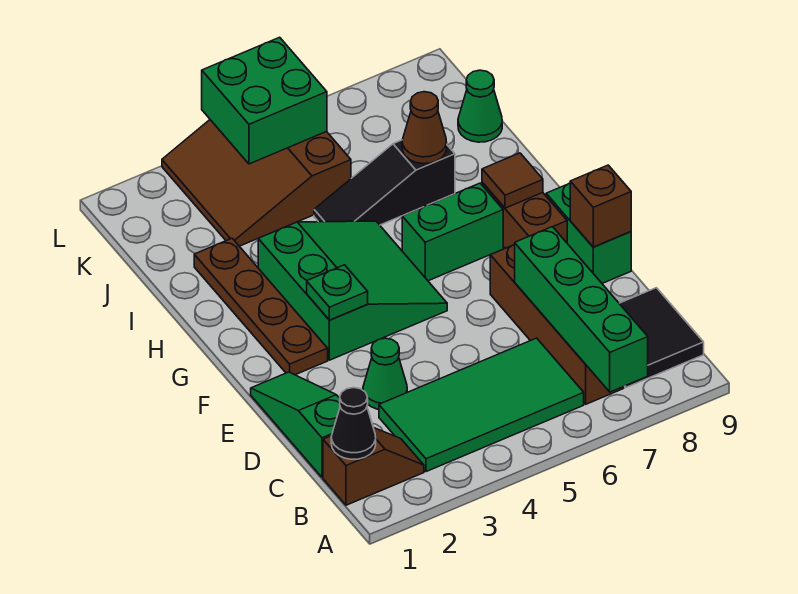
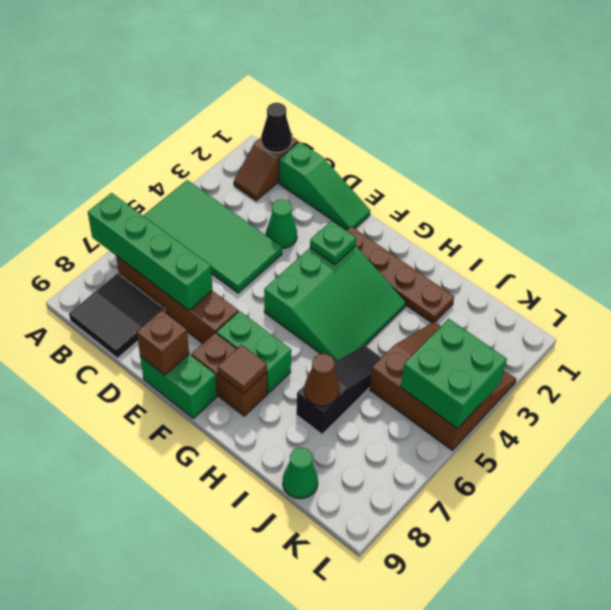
green tile B3:C6 level 1 -> green tile A4:D5 level 1
green slope F3:H5 level 1 top 3 -> green slope F3:H5 level 1 top F
green brick G6:G7 level 1 -> green brick F7:G7 level 1

